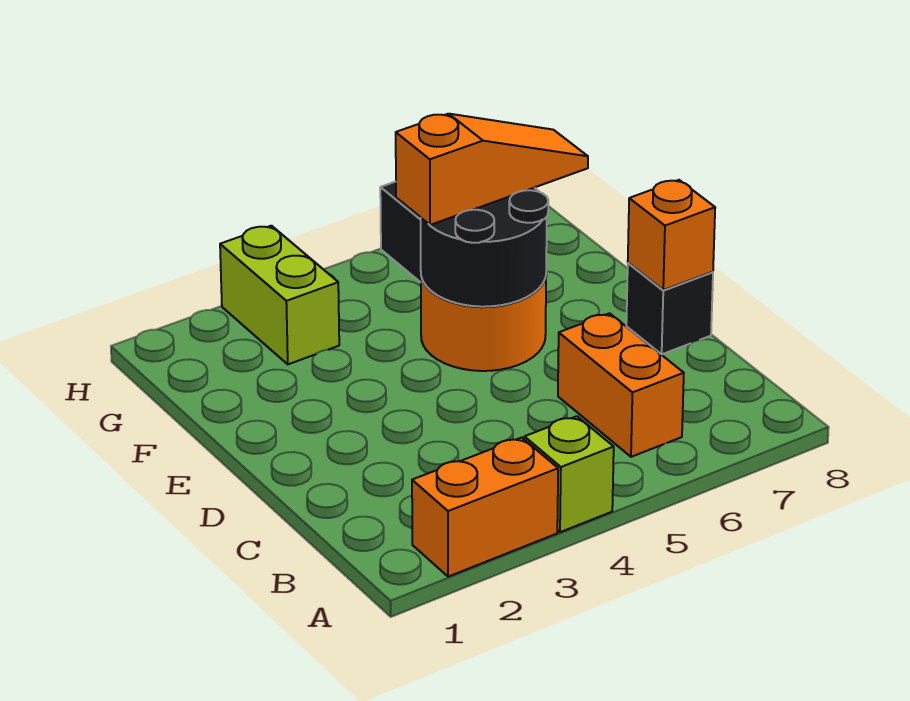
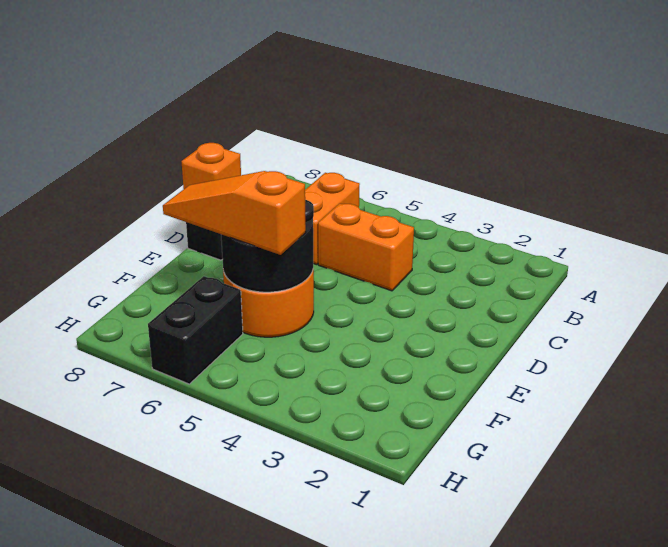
orange brick A2:A3 level 1 -> orange brick C4:C5 level 1
lime brick A4 level 1 -> none
lime brick G3:H3 level 1 -> none

